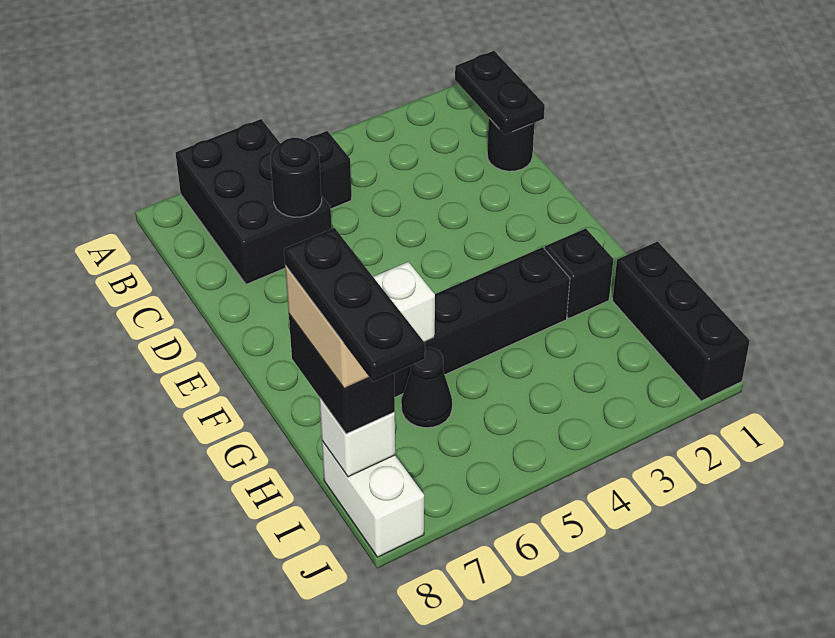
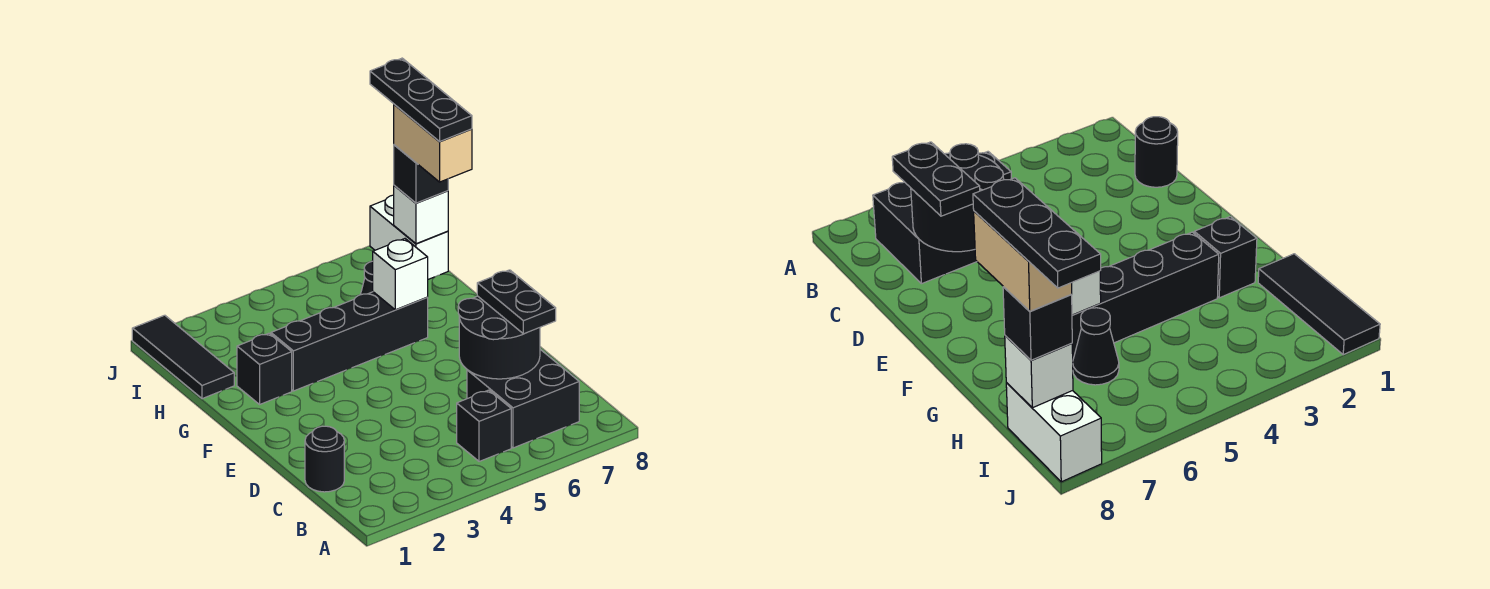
black brick A6:C7 level 1 -> black brick B6:C7 level 1
black plate B1:C1 level 2 -> black plate C7:D7 level 3
black round brick C6 level 2 -> black round brick C6:D7 level 2
black brick H1:J1 level 1 -> black tile H1:J1 level 1
black brick H8:I8 level 3 -> black brick I8 level 3

